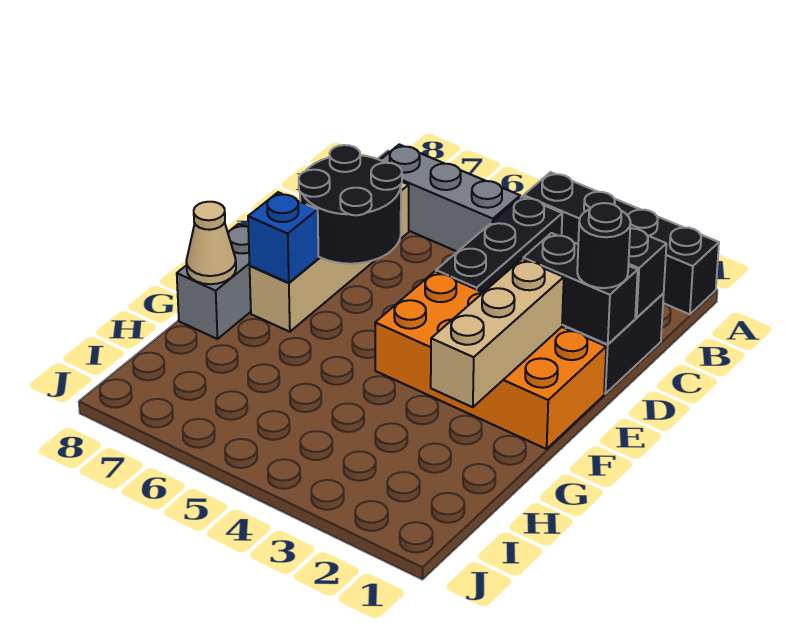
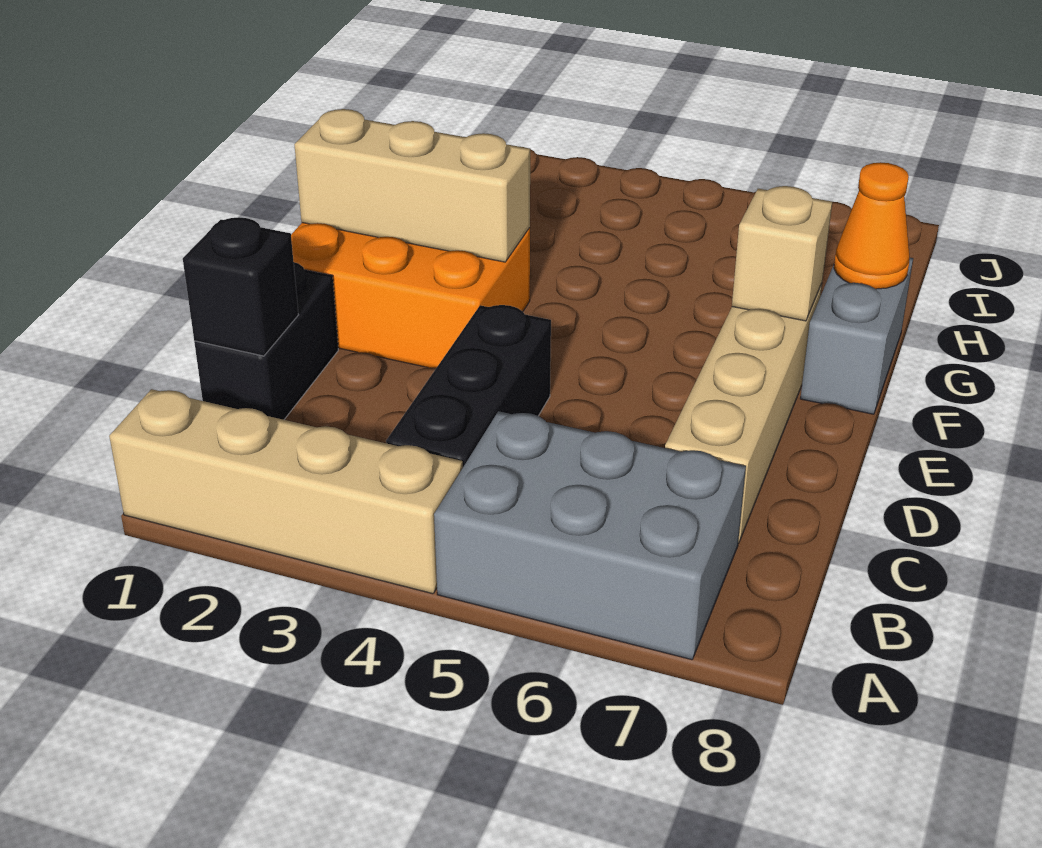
black brick A1:A4 level 1 -> tan brick A1:A4 level 1
grey brick B5:B7 level 1 -> grey brick A5:B7 level 1
black brick D1:D2 level 2 -> none
black round brick D1 level 3 -> none
black round brick D6:E7 level 2 -> none
orange brick E1:F4 level 1 -> orange brick E1:F3 level 1
tan brick E2:G2 level 2 -> tan brick F1:F3 level 2
blue brick F7 level 2 -> tan brick F7 level 2
tan cone G8 level 2 -> orange cone G8 level 2

